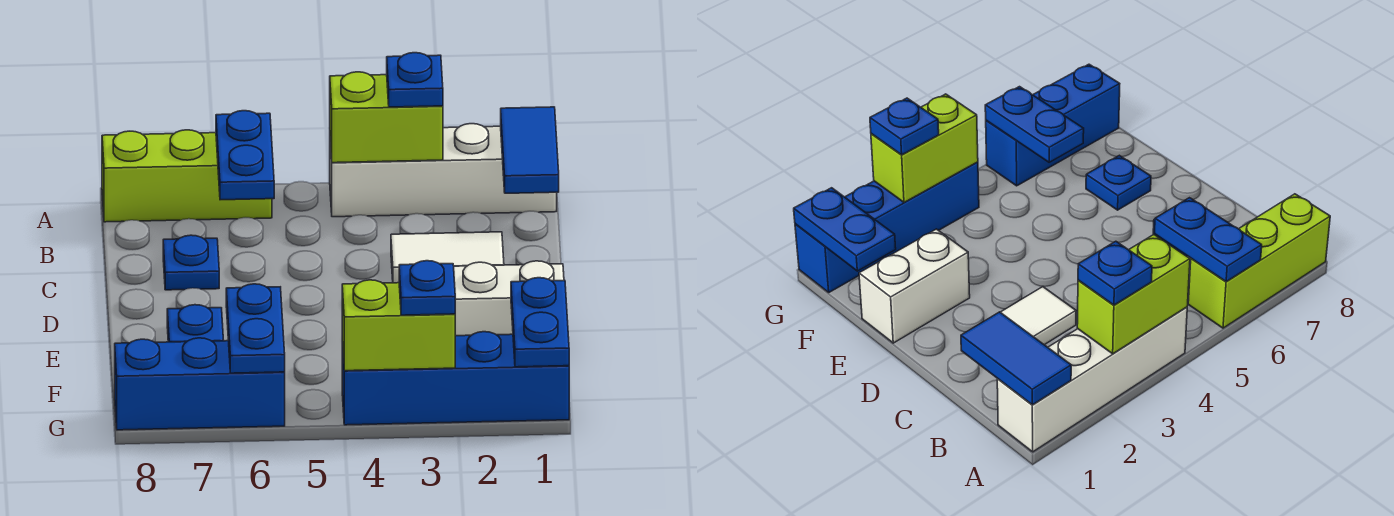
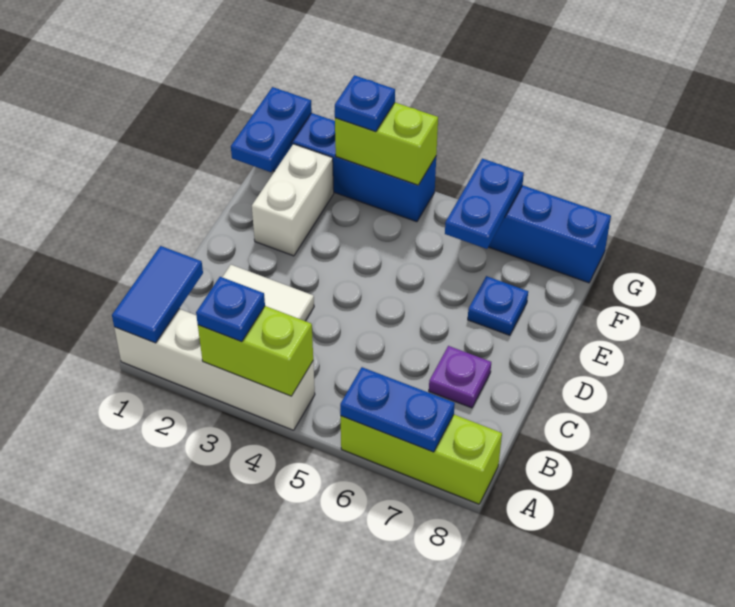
blue plate A6:B6 level 2 -> blue plate A6:A7 level 2
blue plate C7 level 1 -> purple plate C7 level 1
white brick E1:E2 level 1 -> white brick E2:F2 level 1

